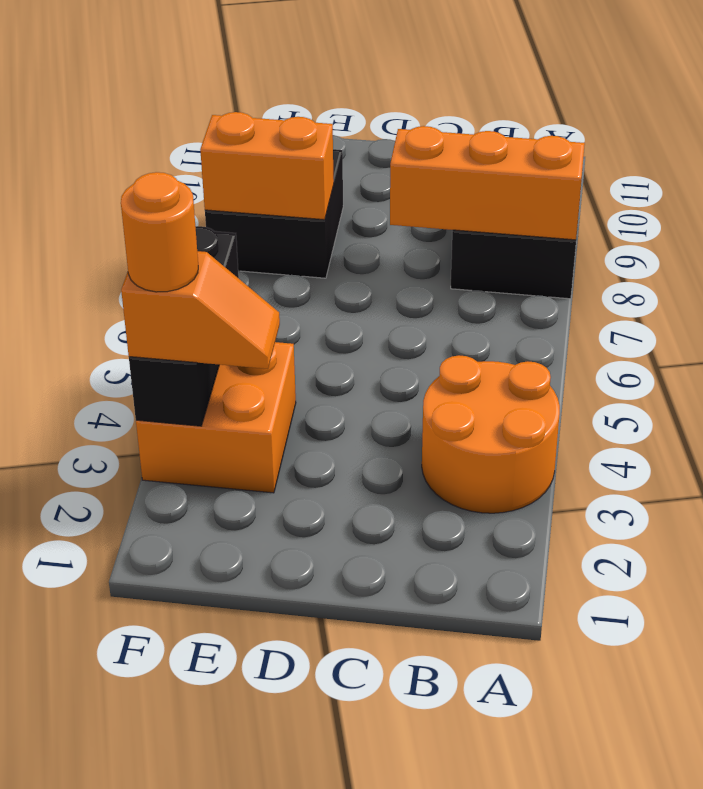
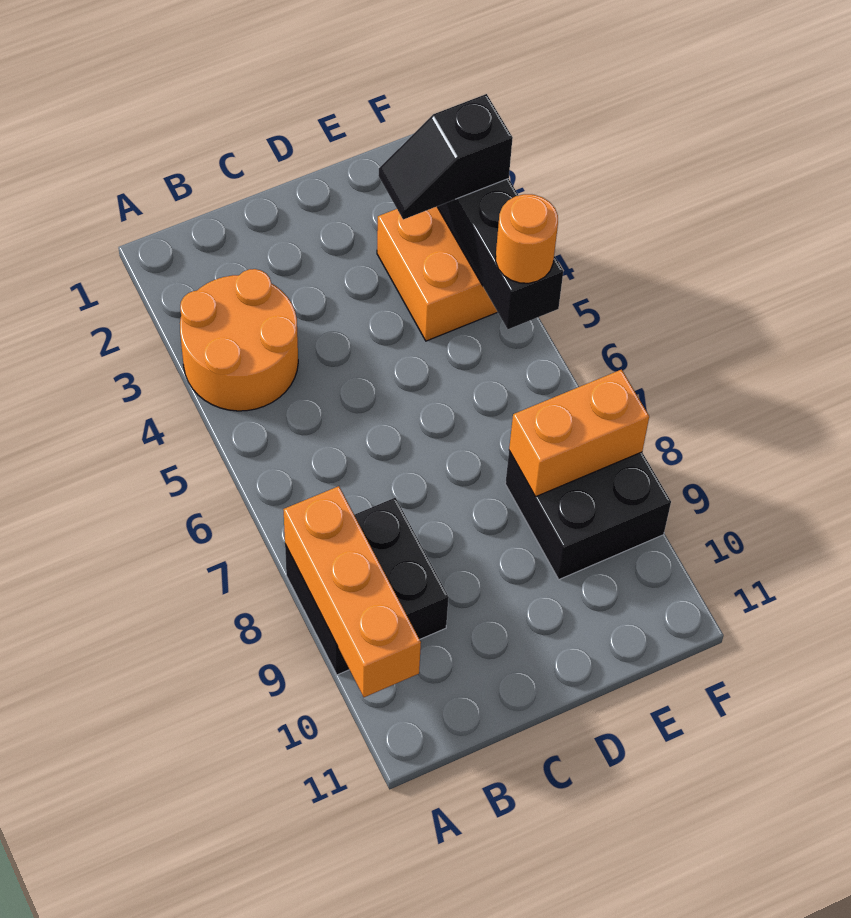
orange brick A8:C8 level 2 -> orange brick A8:A10 level 2
orange slope E3:F3 level 3 top F -> black slope E3:F3 level 3 top F
orange round brick F3 level 4 -> orange round brick F5 level 3

